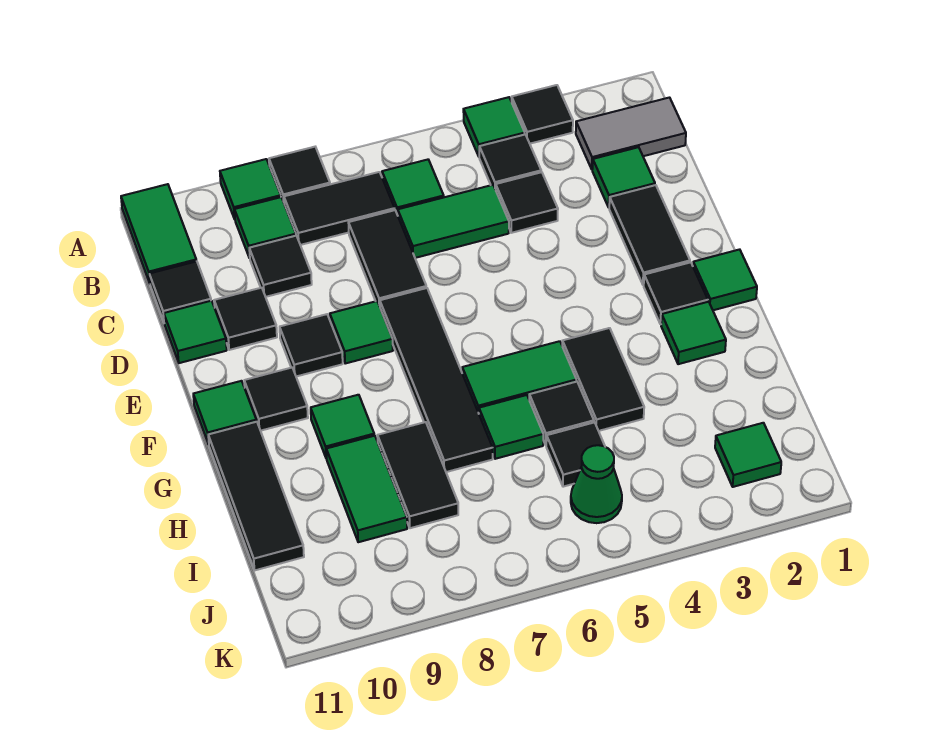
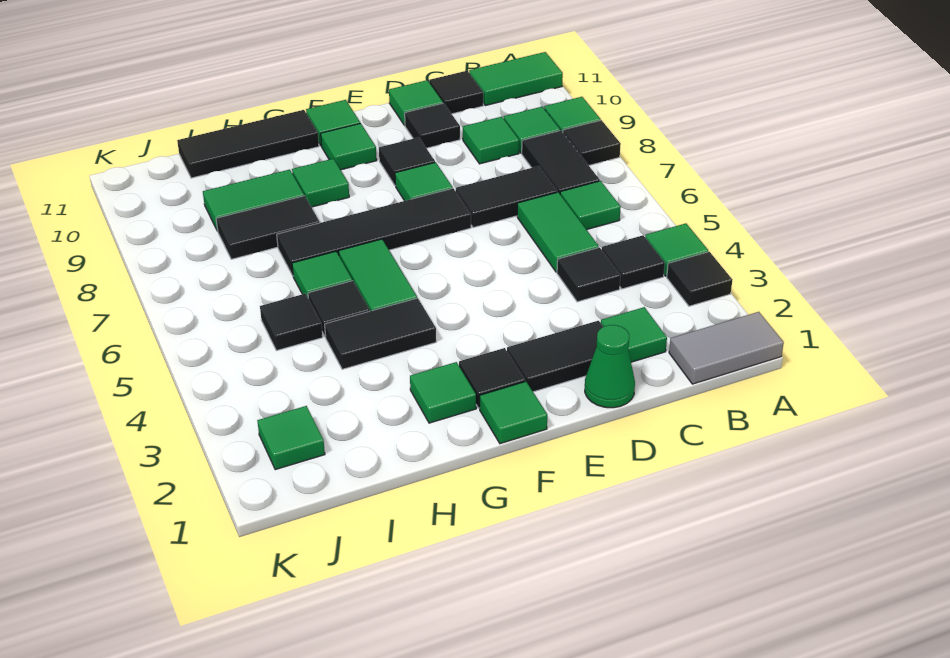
grey tile B1:B2 level 1 -> grey tile A1:B1 level 1
black tile C9 level 1 -> green tile C9 level 1
black tile F10 level 1 -> green tile F10 level 1
green cone J5 level 1 -> green cone D1 level 1

